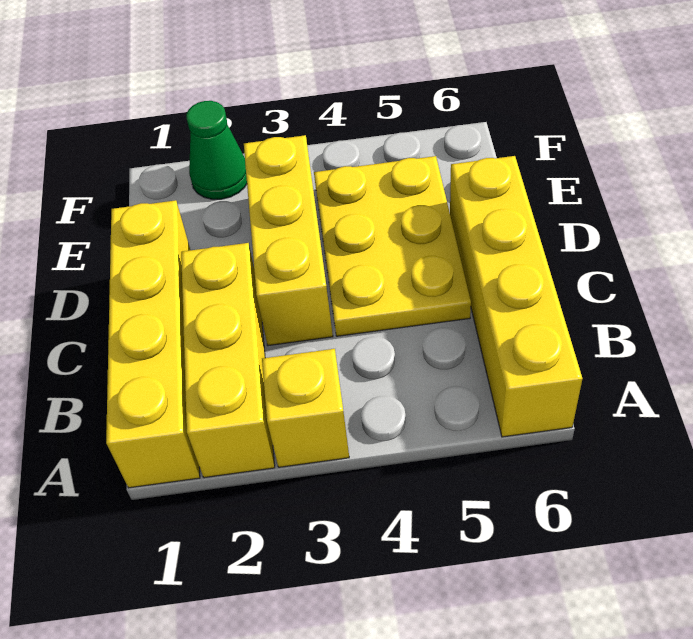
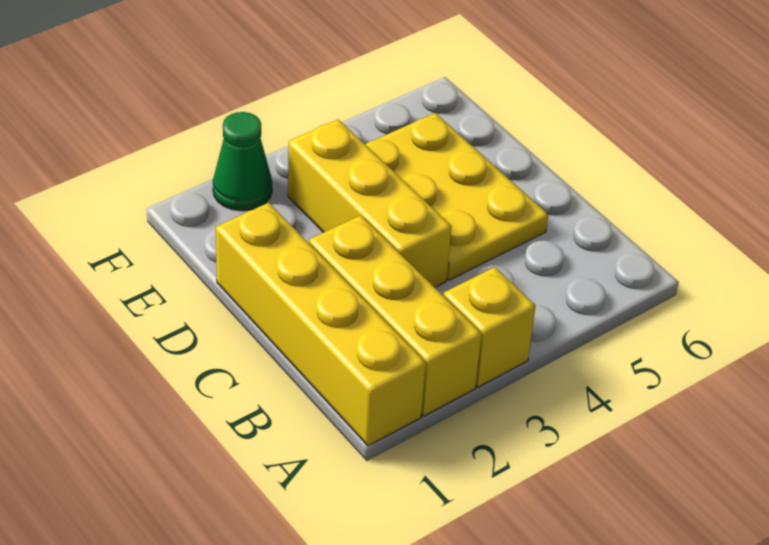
yellow brick A6:D6 level 1 -> none

